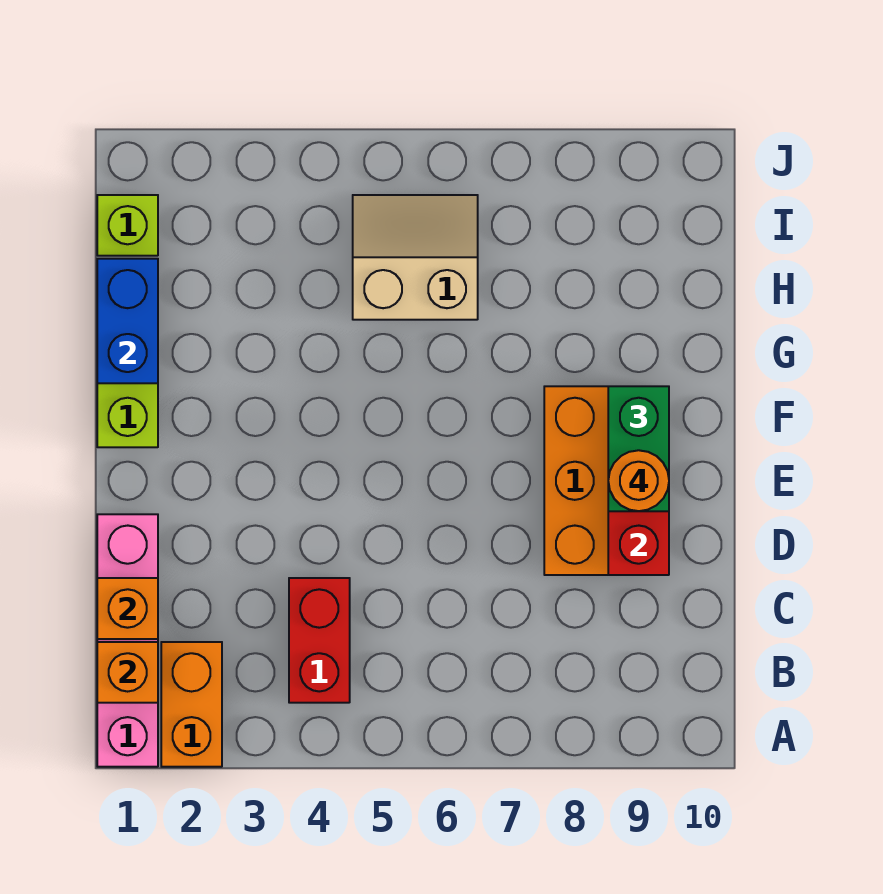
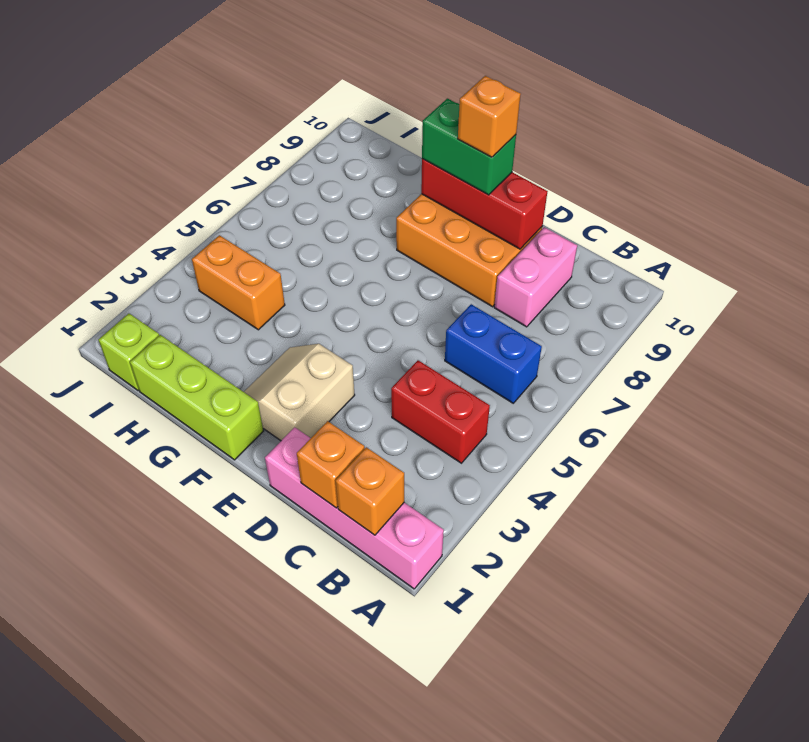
orange brick A2:B2 level 1 -> orange brick H4:I4 level 1
none -> pink brick C8:C9 level 1
orange round brick E9 level 4 -> orange brick E9 level 4
blue brick G1:H1 level 2 -> blue brick B6:C6 level 1
tan slope H5:I6 level 1 top H -> tan slope E2:F3 level 1 top E

